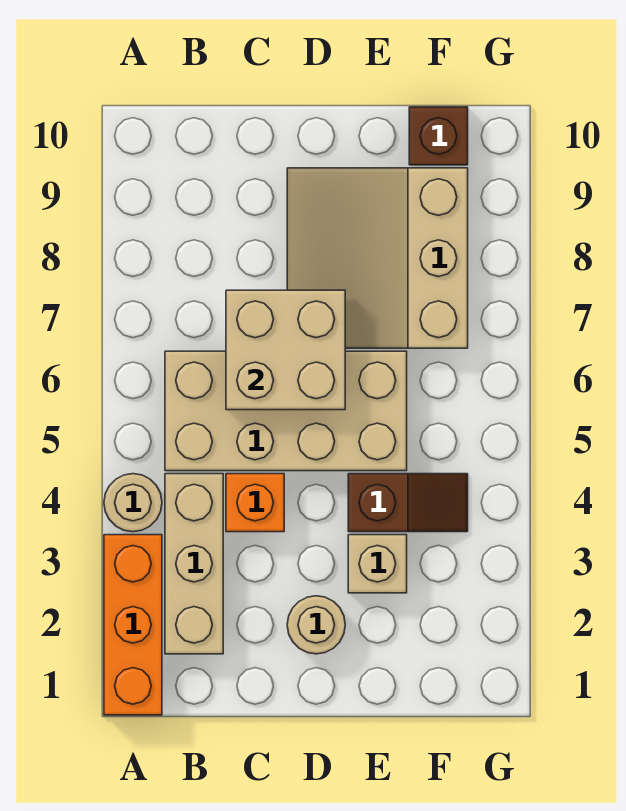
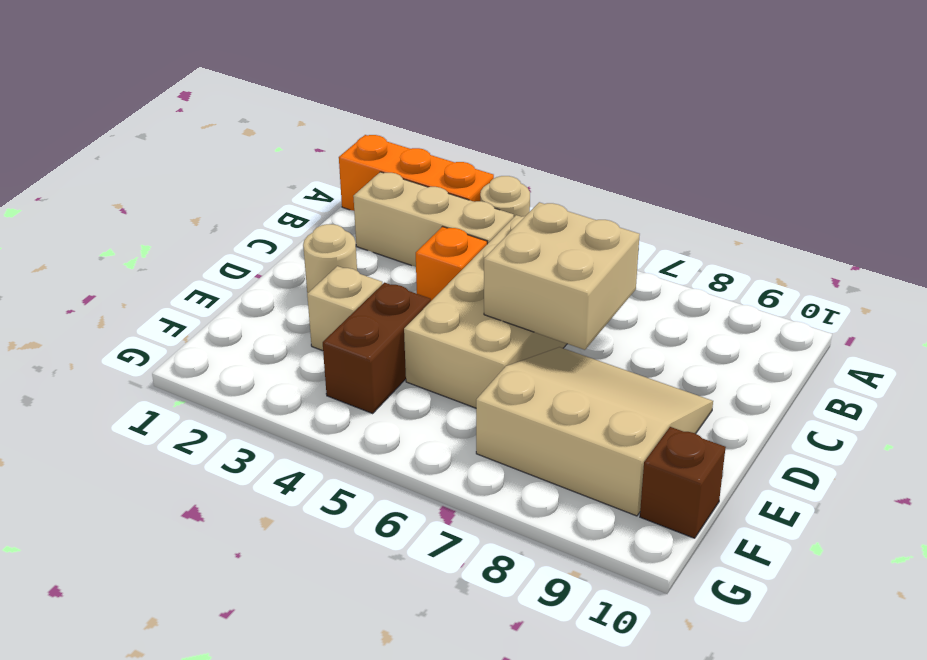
brown slope E4:F4 level 1 top E -> brown brick E4:F4 level 1

